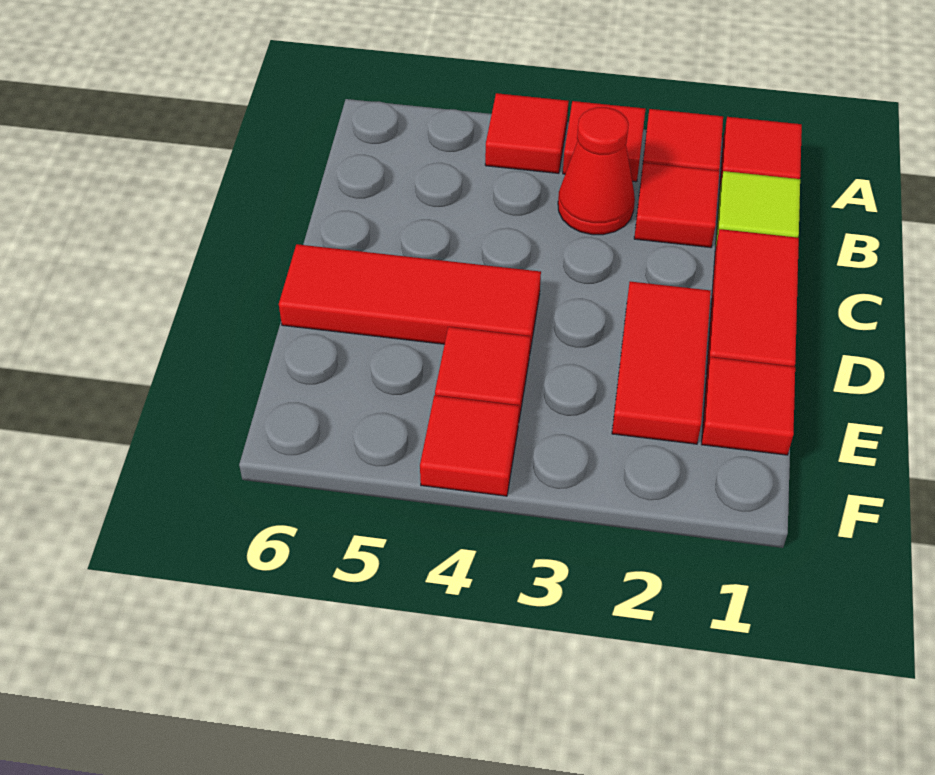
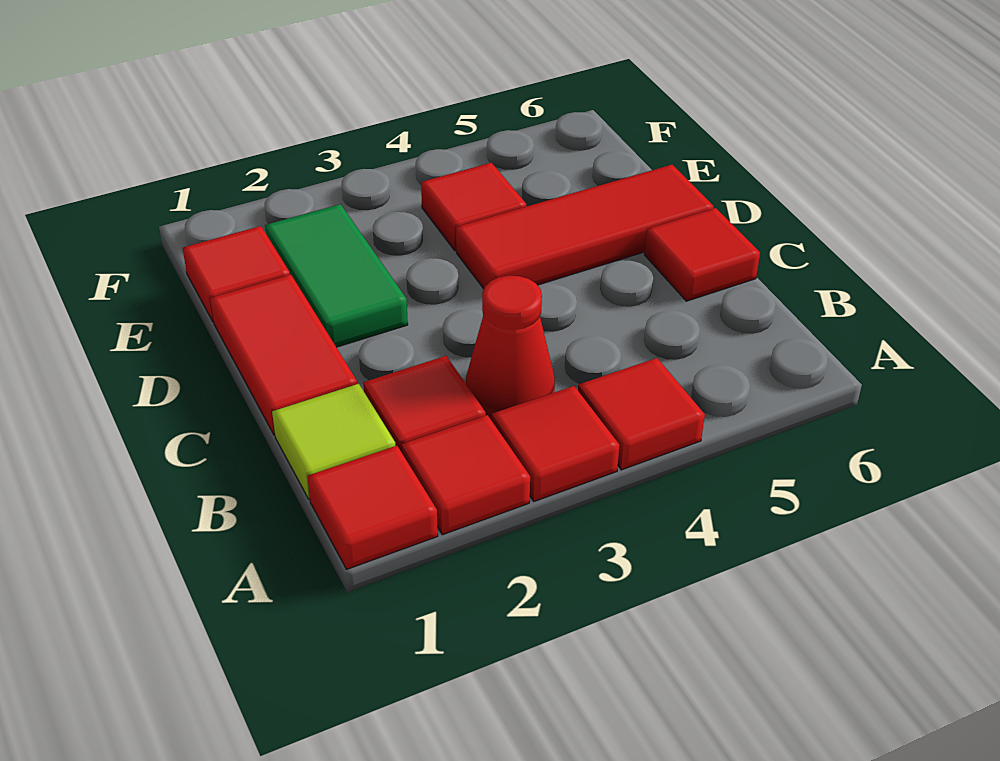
red tile D2:E2 level 1 -> green tile D2:E2 level 1
red tile F4 level 1 -> red tile C6 level 1

